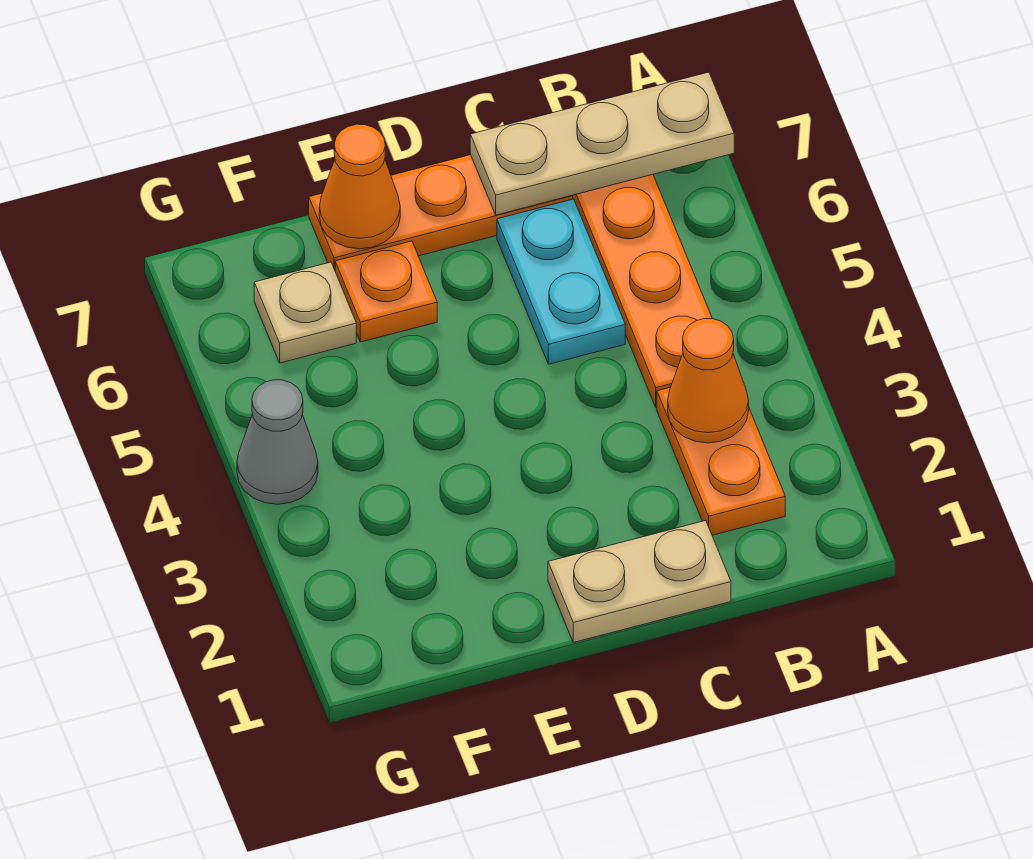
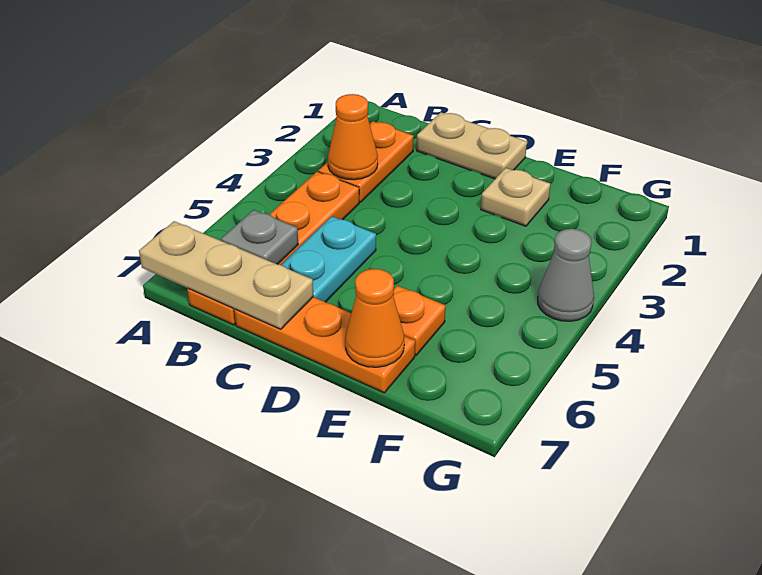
none -> grey plate B6 level 2
tan plate F6 level 1 -> tan plate E2 level 1

